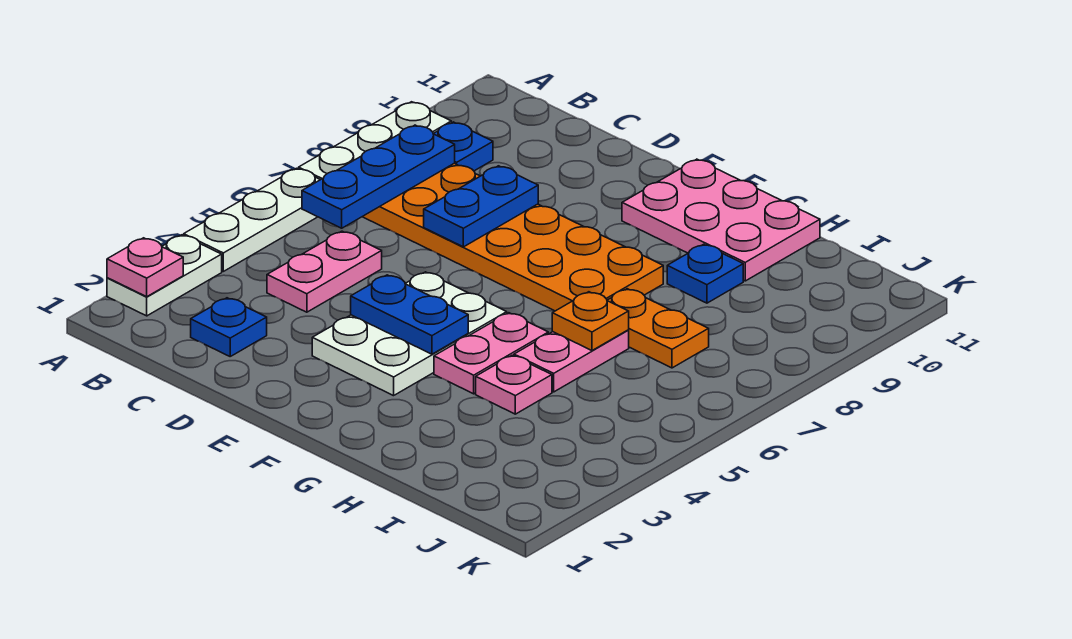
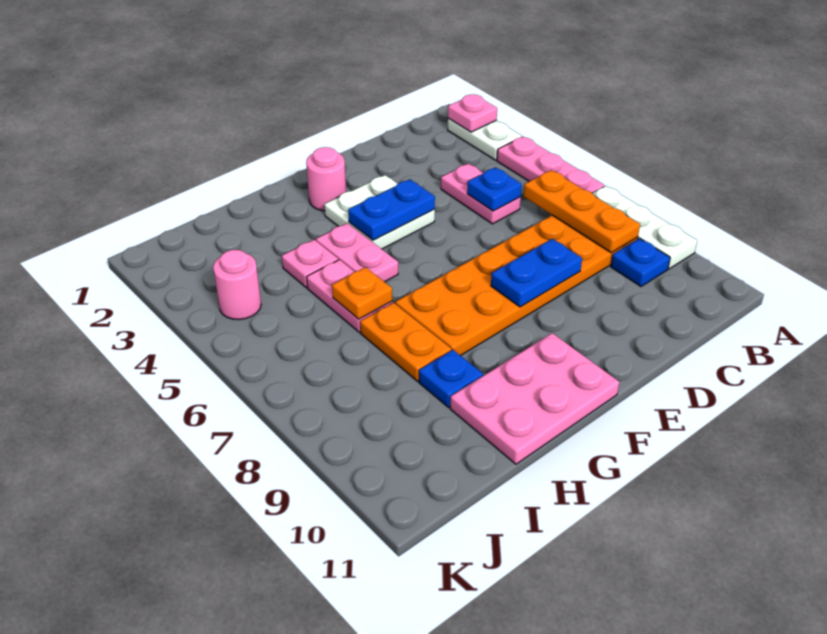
white plate A4:A6 level 1 -> pink plate A4:A6 level 1
blue plate B6:B8 level 2 -> orange plate B6:B8 level 2
blue plate C2 level 1 -> blue plate C5 level 2
blue plate D7:D8 level 2 -> blue plate D8:E8 level 2
white plate E3:F5 level 1 -> white plate E3:F4 level 1
none -> pink round brick F2 level 1
orange plate H7:I7 level 1 -> orange plate H7:H8 level 1
none -> pink round brick J4 level 1

